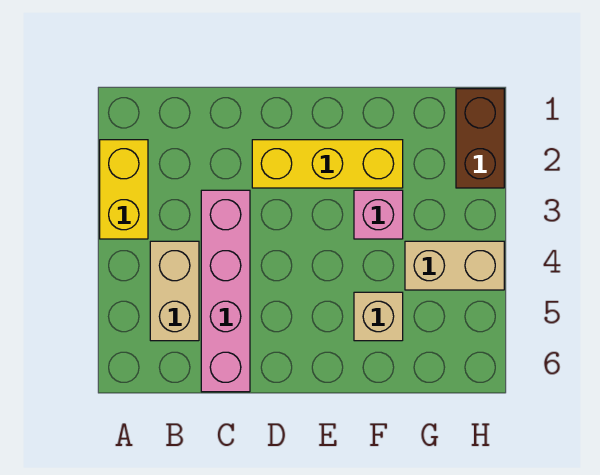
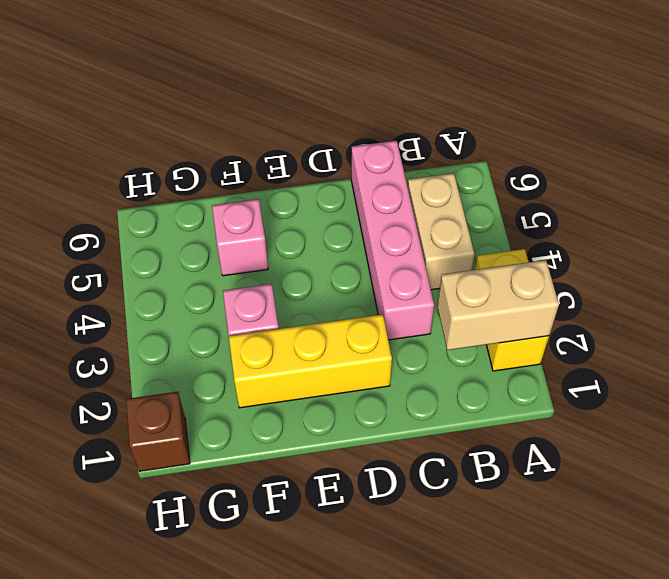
tan brick F5 level 1 -> pink brick F5 level 1
tan brick G4:H4 level 1 -> tan brick A2:B2 level 2
brown brick H1:H2 level 1 -> brown brick H1 level 1

